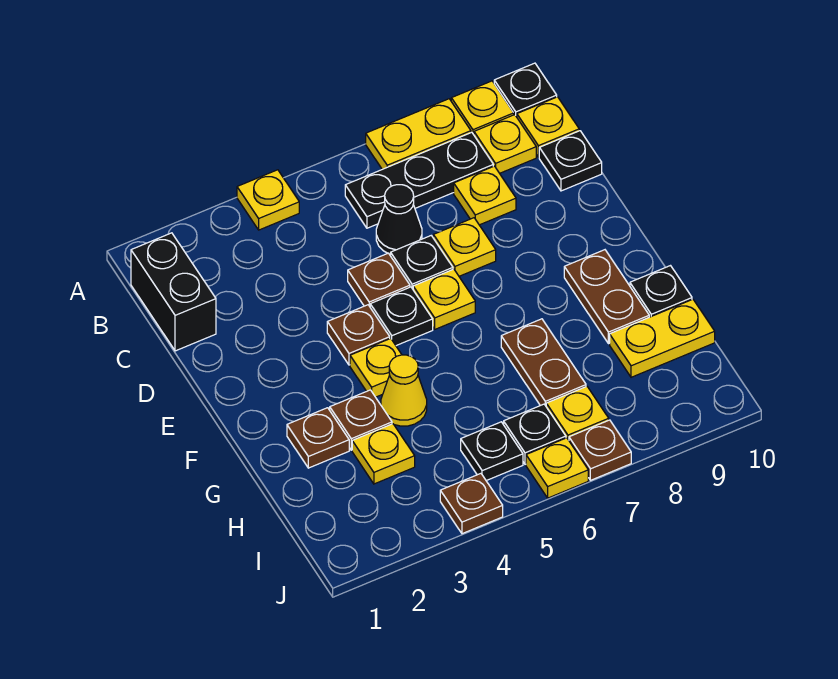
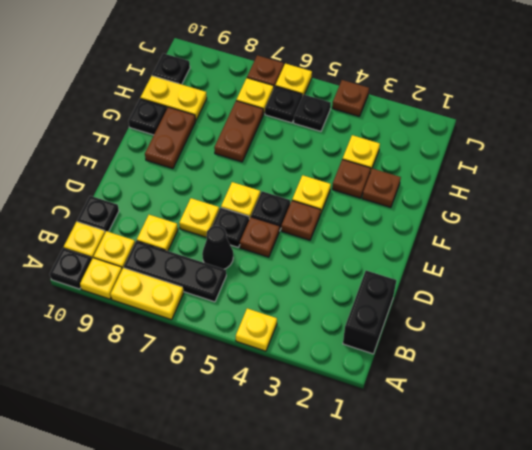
yellow cone G4 level 1 -> none
none -> black plate I10 level 1

